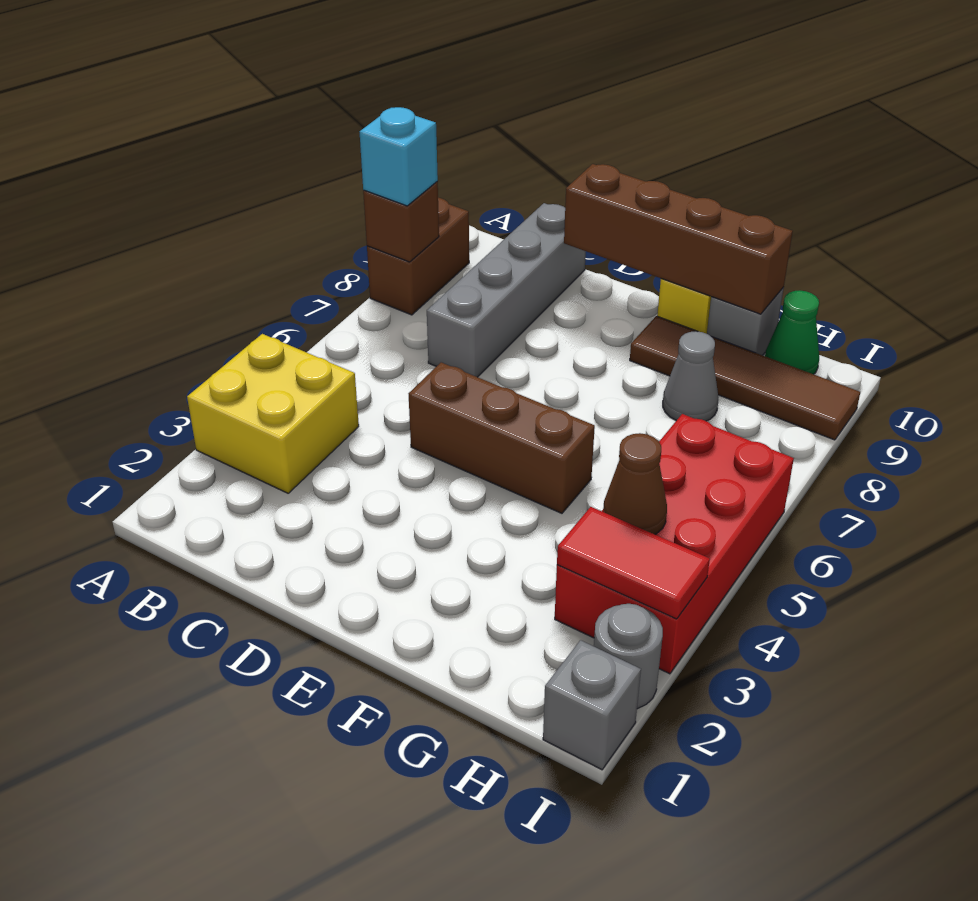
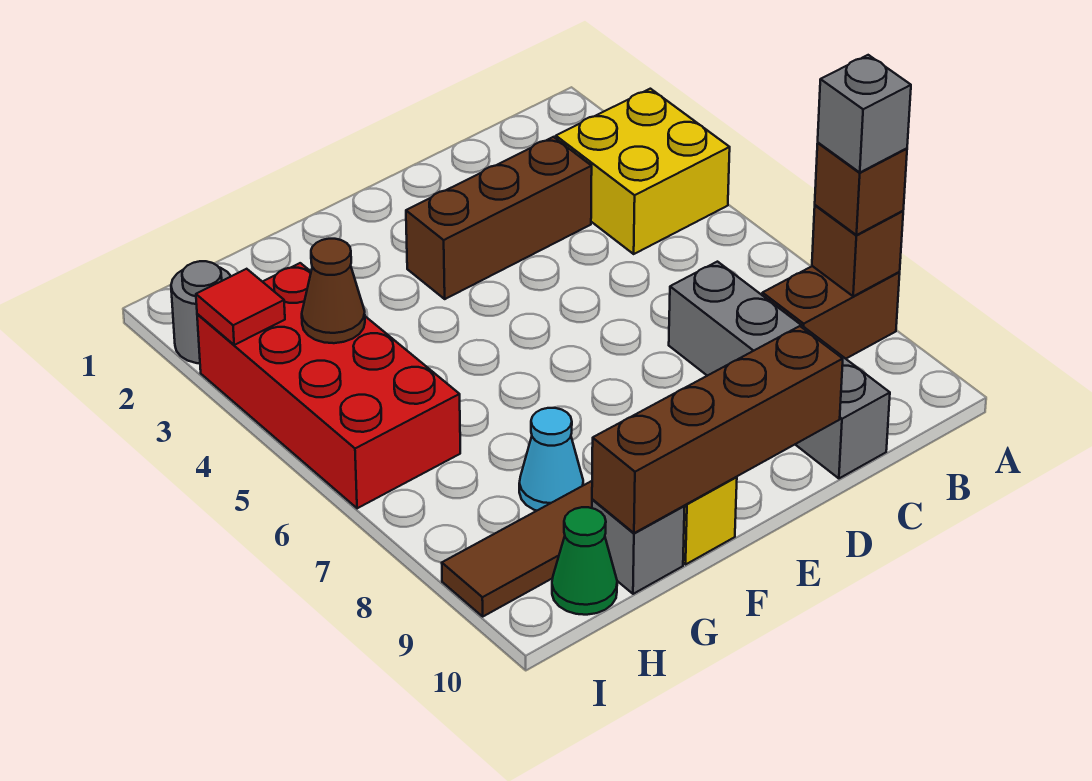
brown brick A8:A9 level 1 -> brown brick A8:B8 level 1
cyan brick A8 level 3 -> brown brick A8 level 3
brown brick D5:F5 level 1 -> brown brick C3:E3 level 1
grey cone G8 level 1 -> cyan cone G8 level 1
red tile H3:I3 level 2 -> red tile I3 level 2
grey brick I1 level 1 -> grey brick A8 level 4

